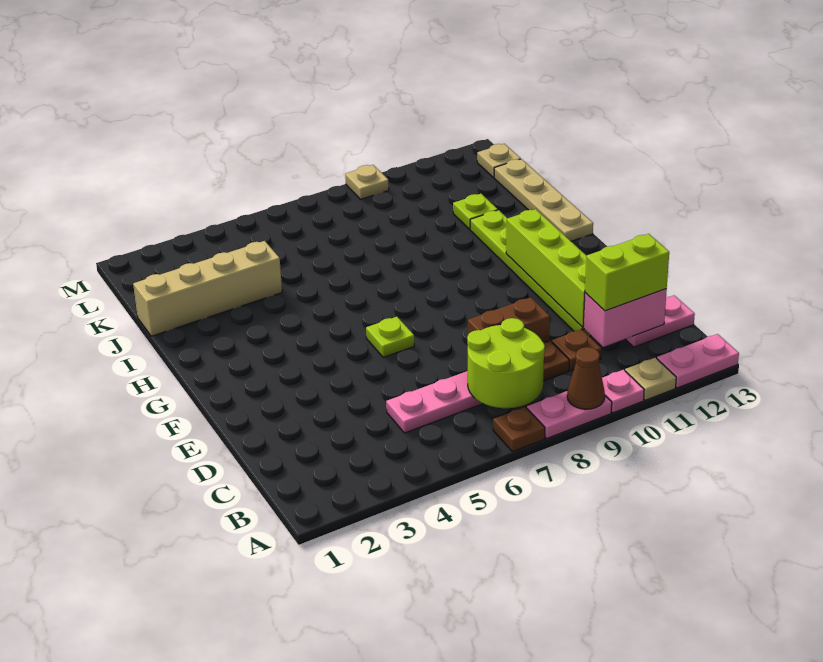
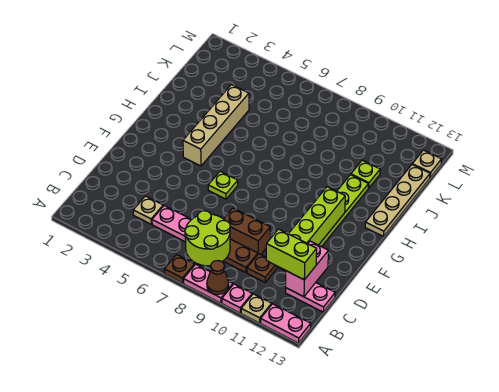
pink brick C11:C12 level 2 -> pink brick C12:D12 level 2
tan brick J1:J4 level 1 -> tan brick G4:J4 level 1
tan plate M9 level 1 -> tan plate C4 level 1

